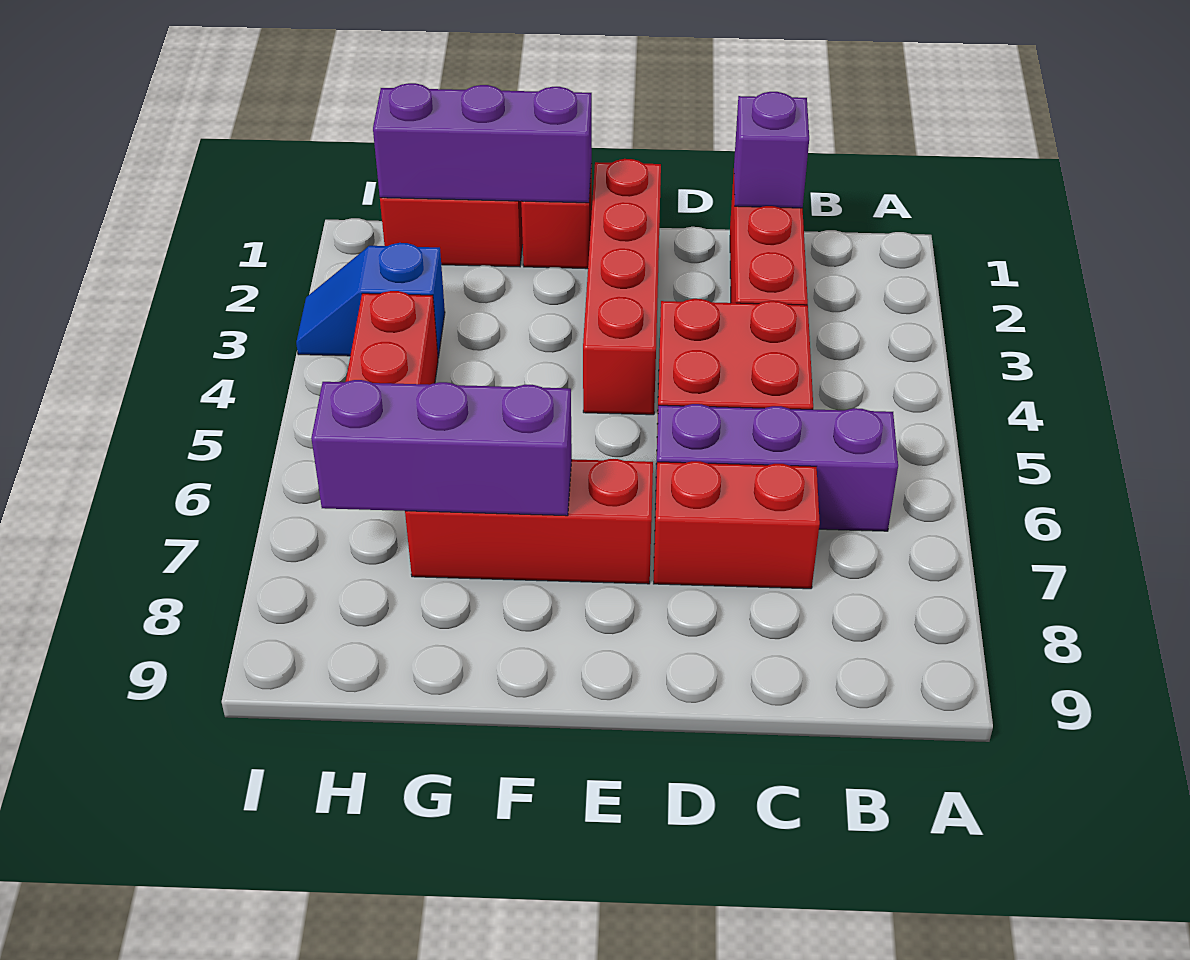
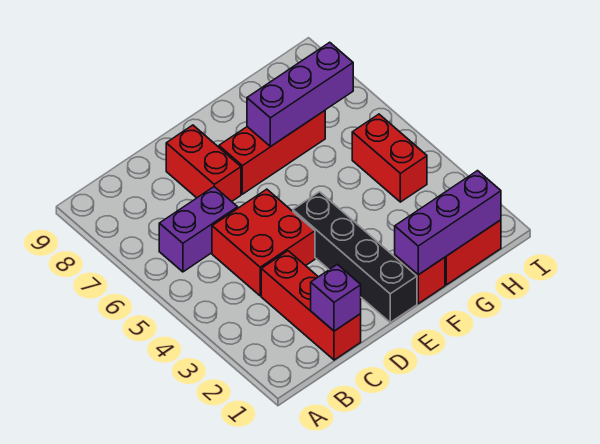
purple brick B6:D6 level 1 -> purple brick B6:C6 level 1
red brick C7:D7 level 1 -> red brick D7:D8 level 1
red brick E1:E4 level 1 -> black brick E1:E4 level 1
blue slope H3:I3 level 1 top H -> none

